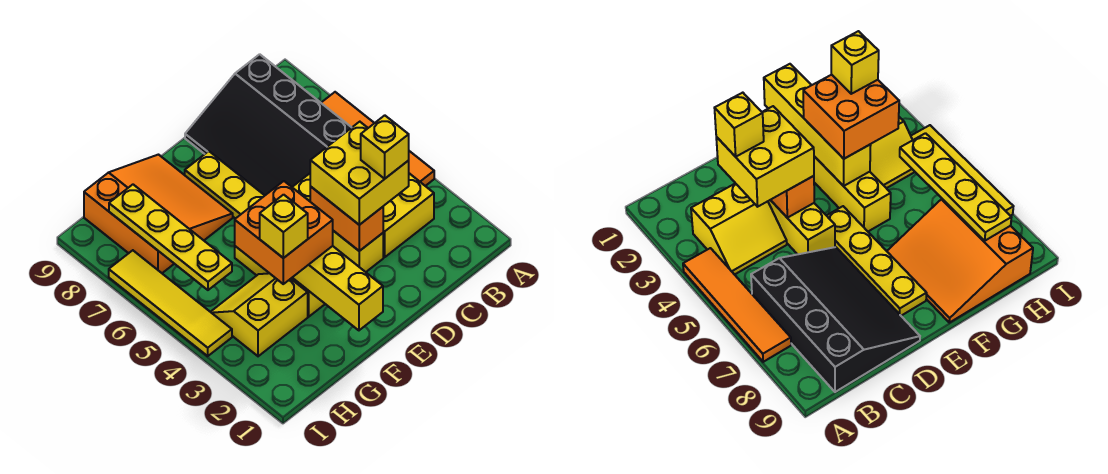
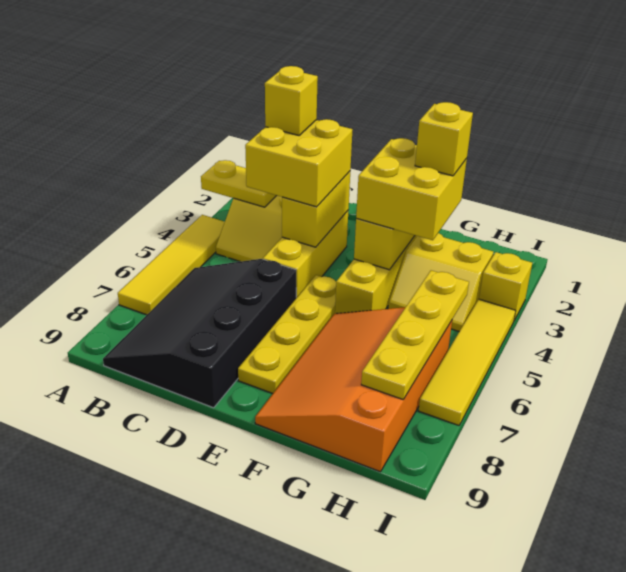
none -> yellow plate A3:B3 level 2
orange tile A4:A7 level 1 -> yellow tile A4:A7 level 1
black slope B6:D9 level 1 top B -> black slope B6:D9 level 1 top D
orange brick D3:D4 level 2 -> yellow brick D3:D4 level 2
orange brick F3:G4 level 3 -> yellow brick F3:G4 level 3
orange slope F7:H9 level 1 top H -> orange slope F6:H9 level 1 top H
none -> yellow brick I3 level 1

